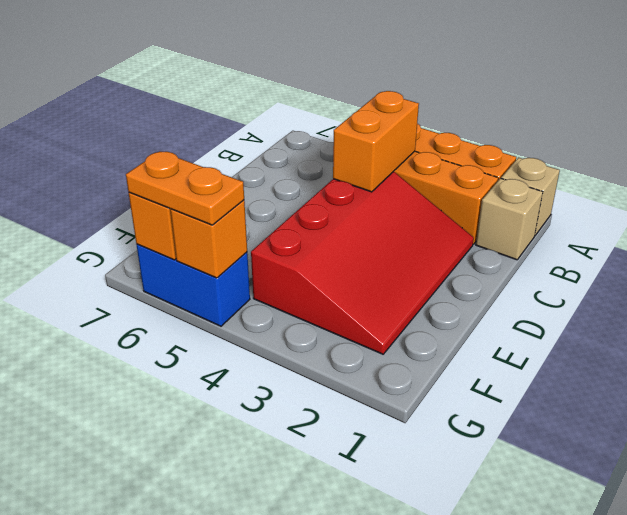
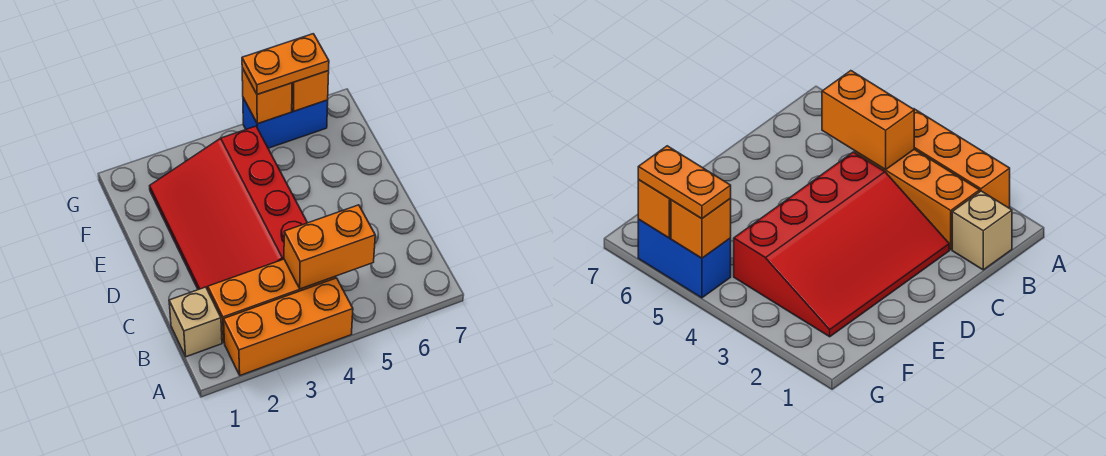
tan brick A1 level 1 -> none
orange brick B4:C4 level 2 -> orange brick B4:B5 level 2

